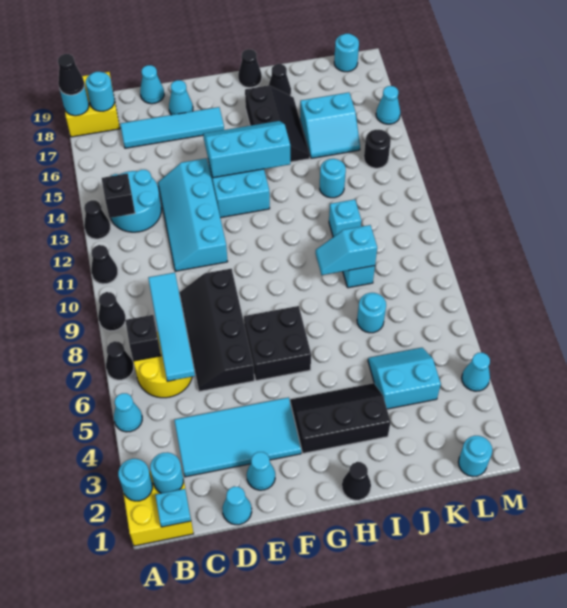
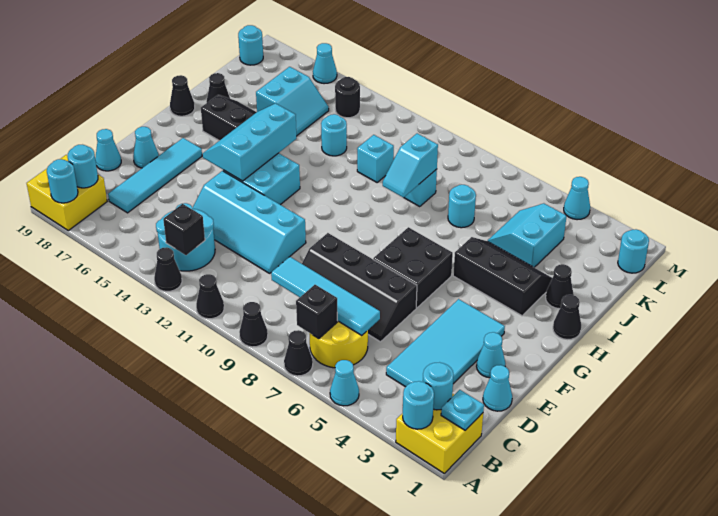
black cone A18 level 3 -> black cone I2 level 1
black slope G3:I4 level 1 top 3 -> black slope H3:I5 level 1 top H

